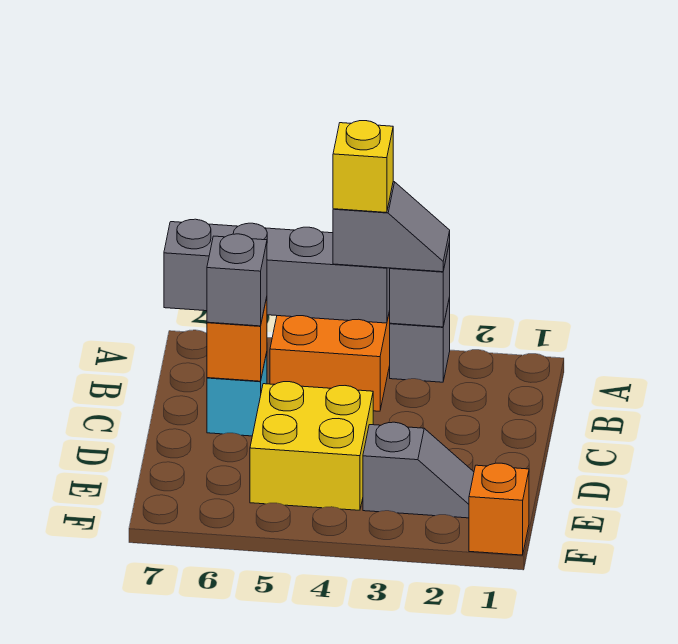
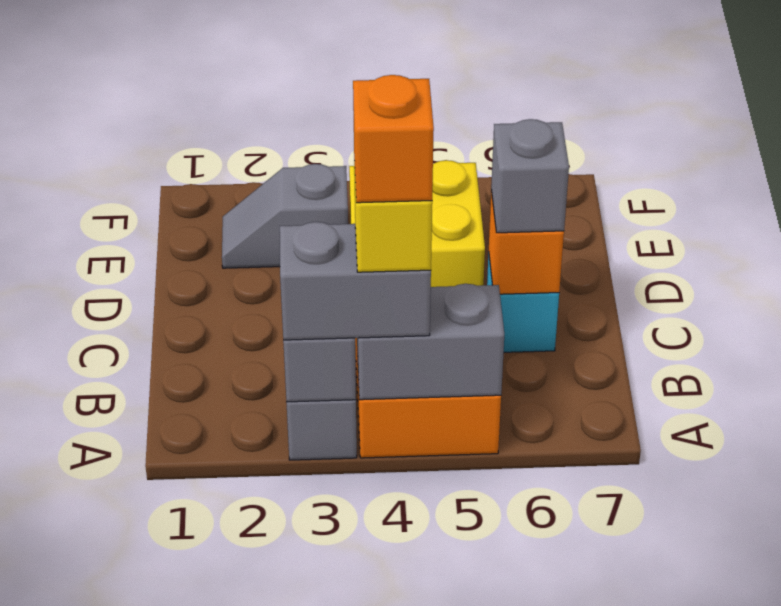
grey slope A3:A4 level 3 top 4 -> grey brick A3:A4 level 3
grey brick A4:A7 level 2 -> grey brick A4:A5 level 2
orange brick F1 level 1 -> orange brick A4 level 5

